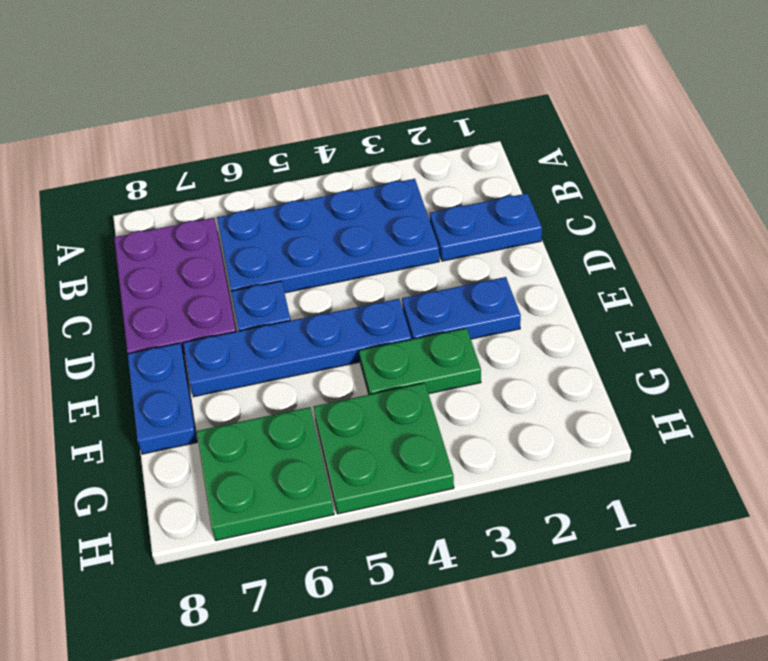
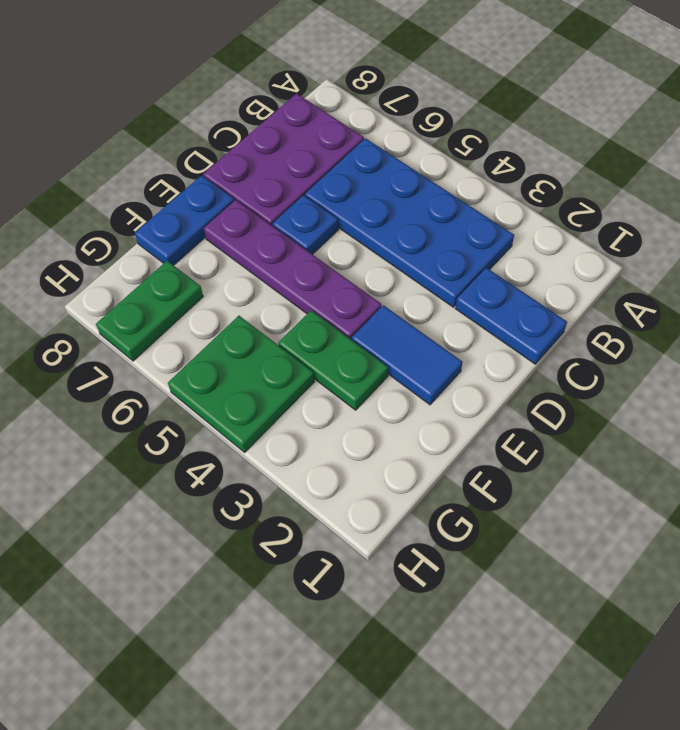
blue plate E2:E3 level 1 -> blue tile E2:E3 level 1
blue plate E4:E7 level 1 -> purple plate E4:E7 level 1
green plate G6:H7 level 1 -> green plate G7:H7 level 1

